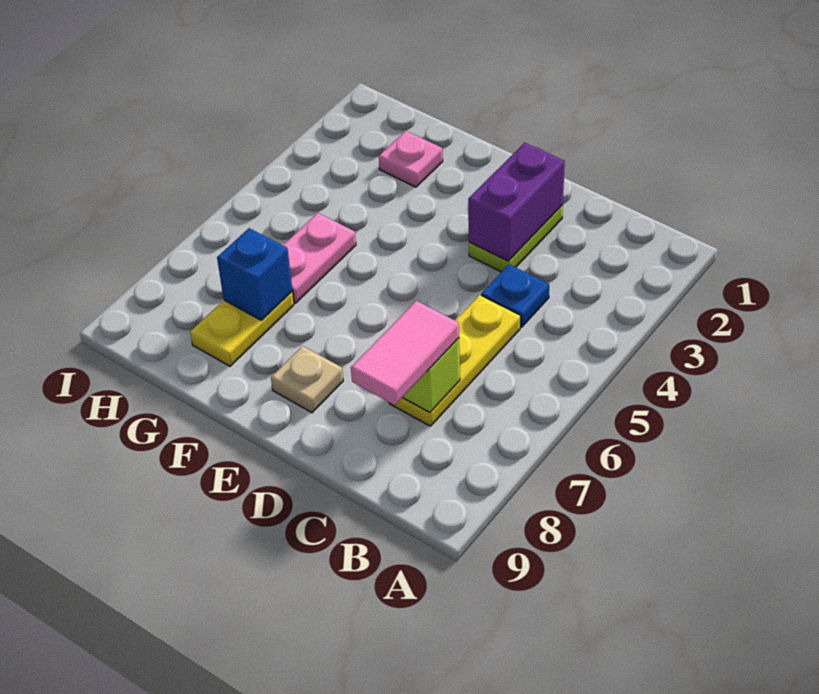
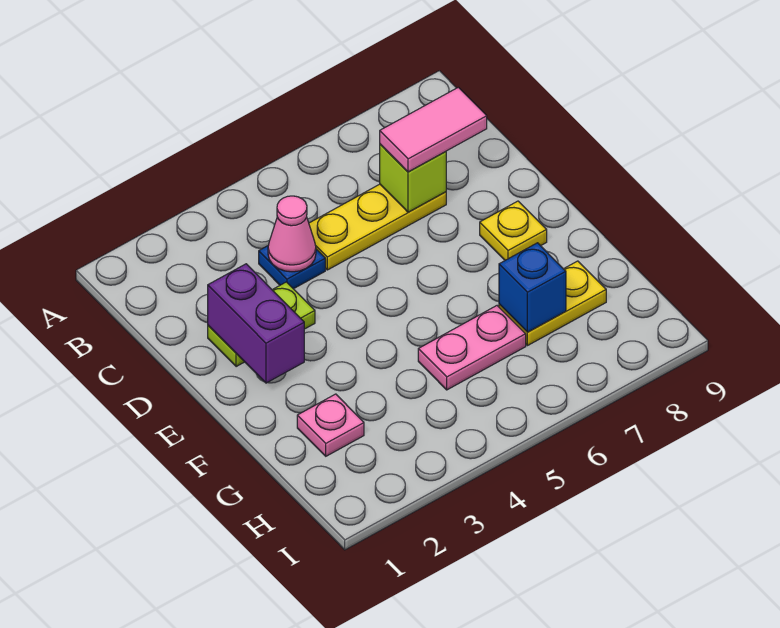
none -> pink cone C4 level 2
purple brick D2:D3 level 2 -> purple brick D2:E2 level 2
tan plate E8 level 1 -> yellow plate E8 level 1

